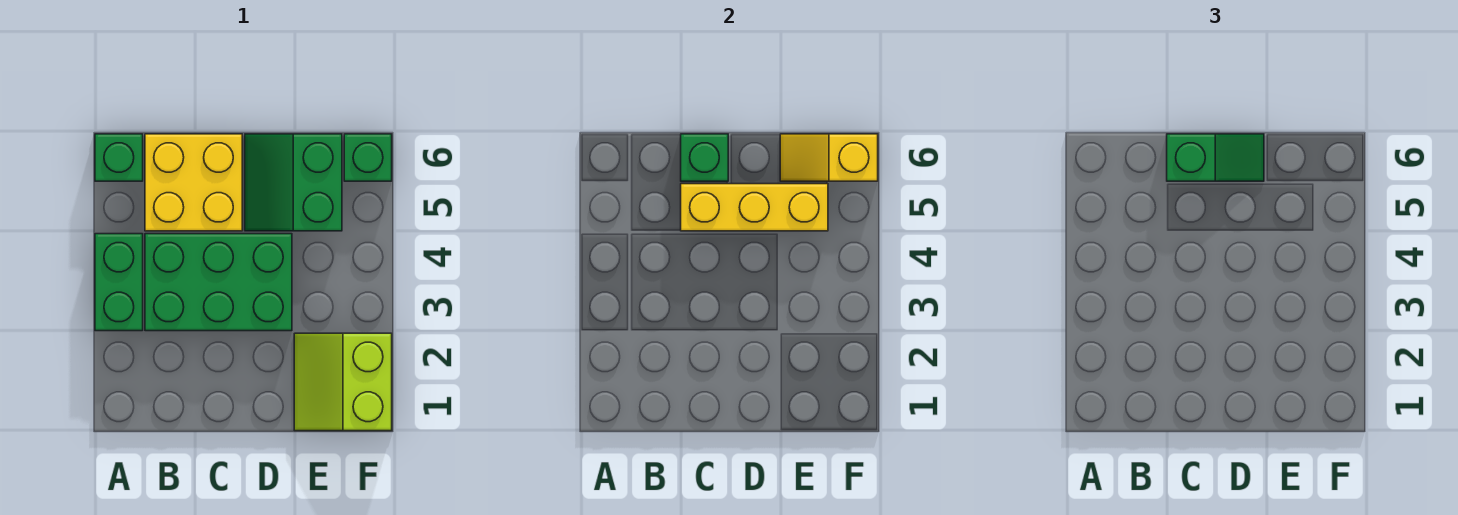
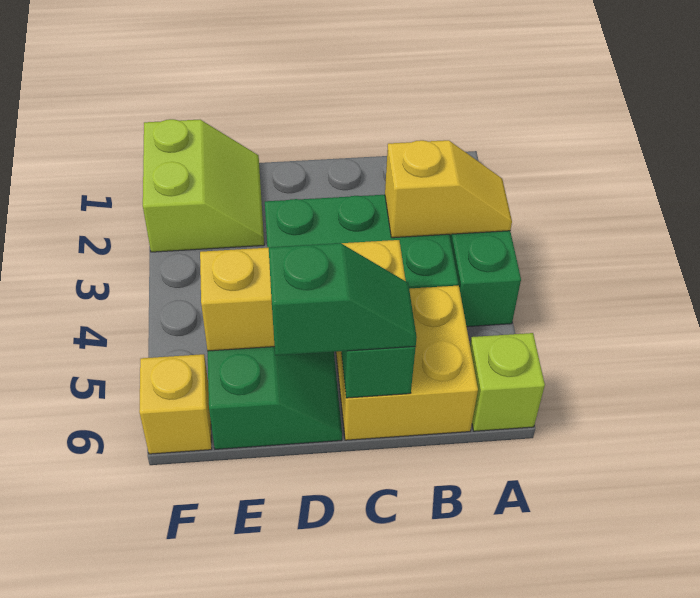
green brick A6 level 1 -> lime brick A6 level 1
green slope C6:D6 level 3 top C -> green slope C6:D6 level 3 top D
yellow slope E6:F6 level 2 top F -> yellow slope A3:B3 level 2 top B
green brick F6 level 1 -> yellow brick F6 level 1

